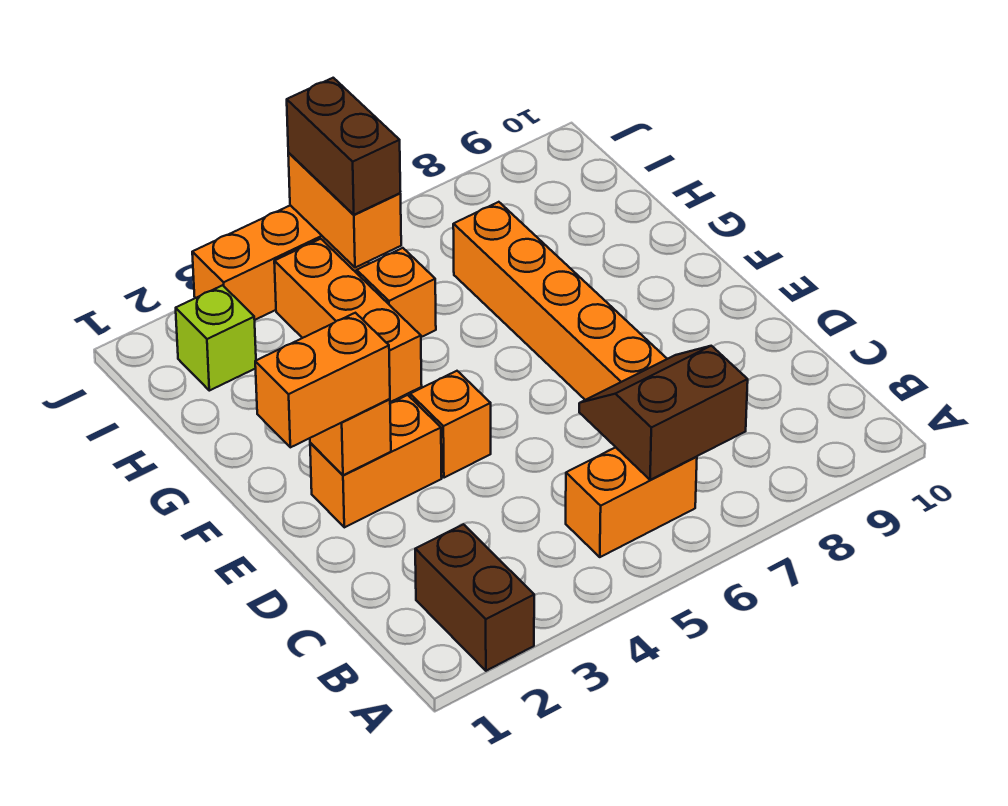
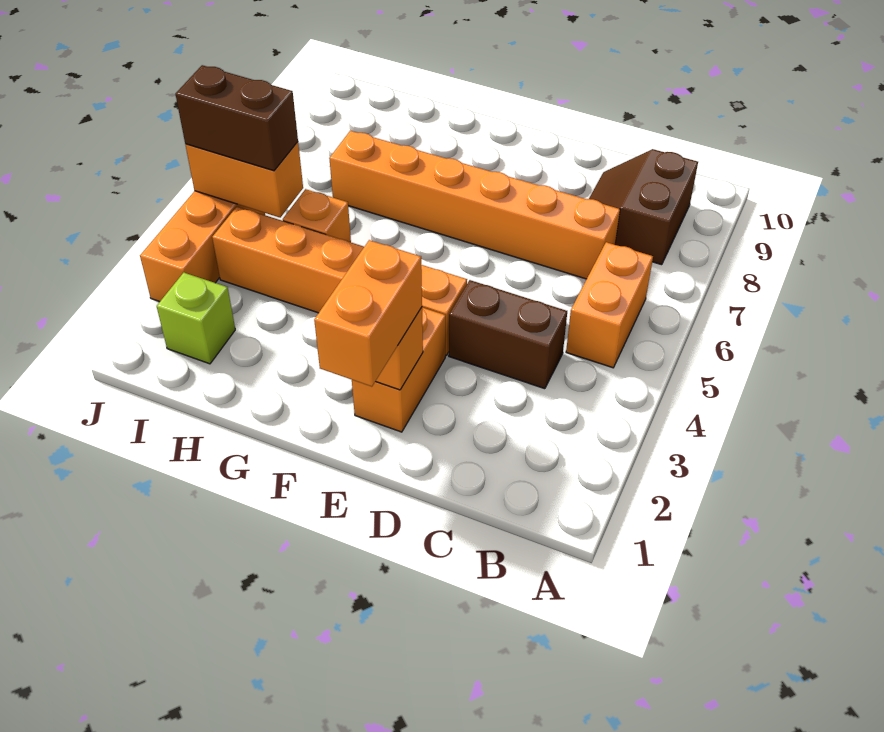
brown brick A2:B2 level 1 -> brown brick C4:D4 level 1
brown slope B6:C7 level 2 top B -> brown slope B8:C9 level 1 top B

